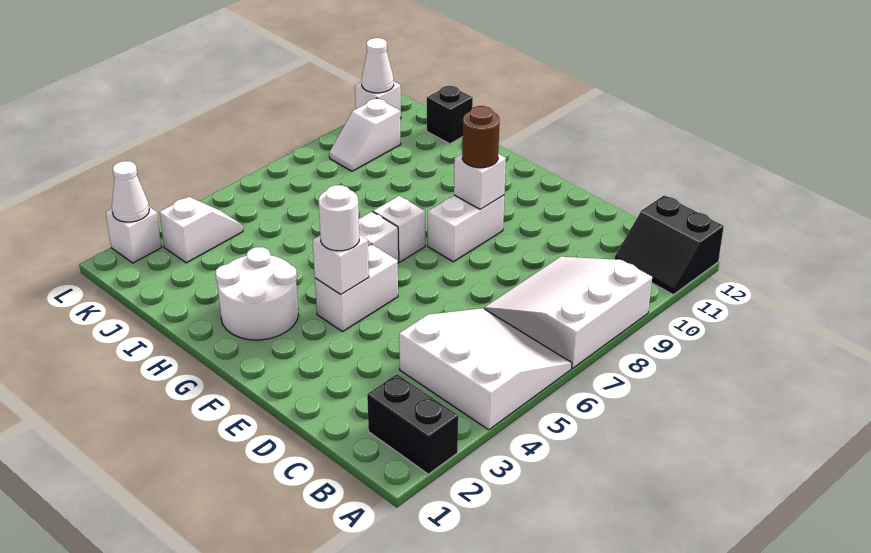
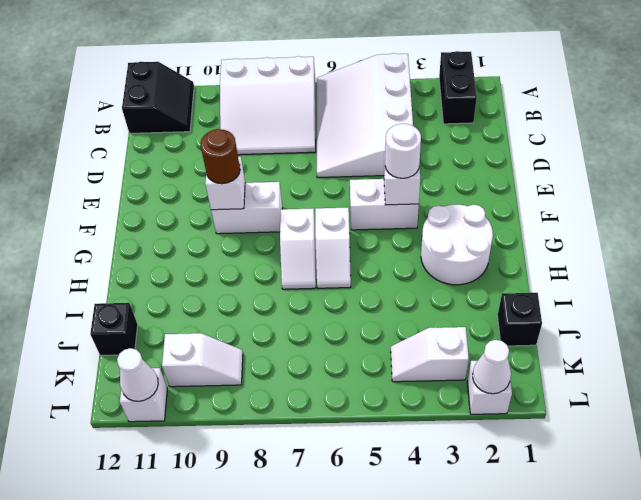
white slope A4:C6 level 1 top 4 -> white slope A4:D6 level 1 top 4
none -> black brick J1 level 1

